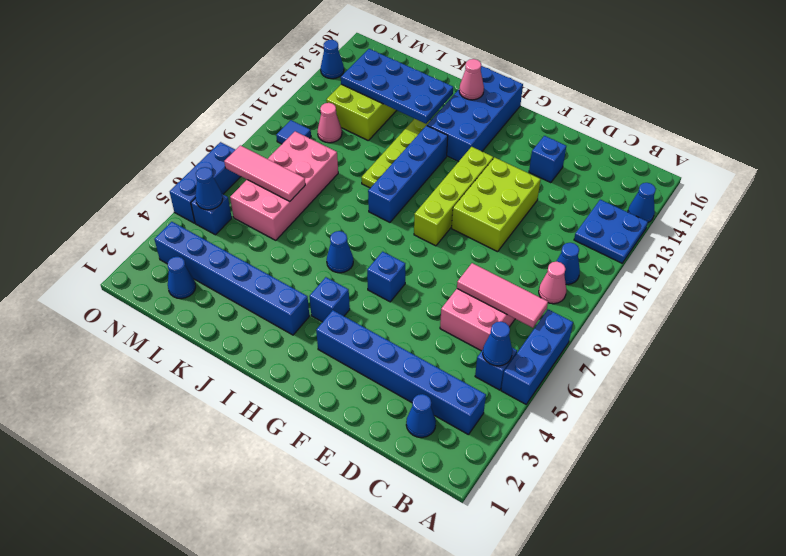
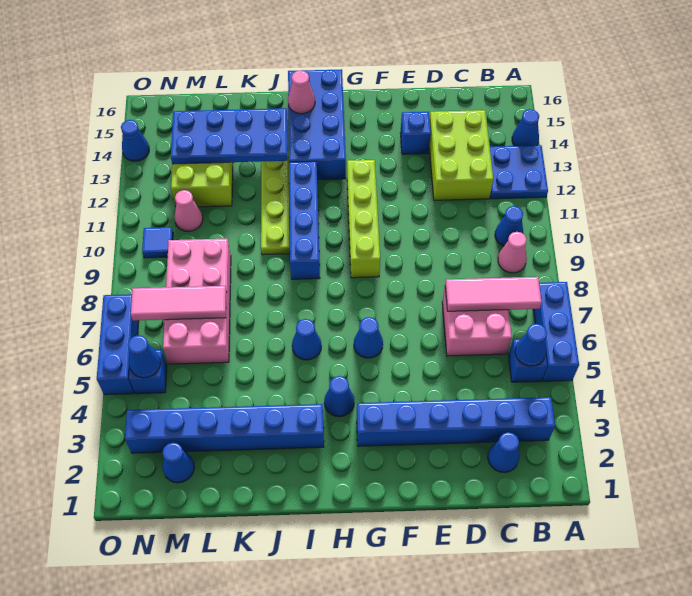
lime brick E10:F12 level 1 -> lime brick C12:D14 level 1
blue brick G6 level 1 -> blue cone G6 level 1
blue brick H4 level 1 -> blue cone H4 level 1

